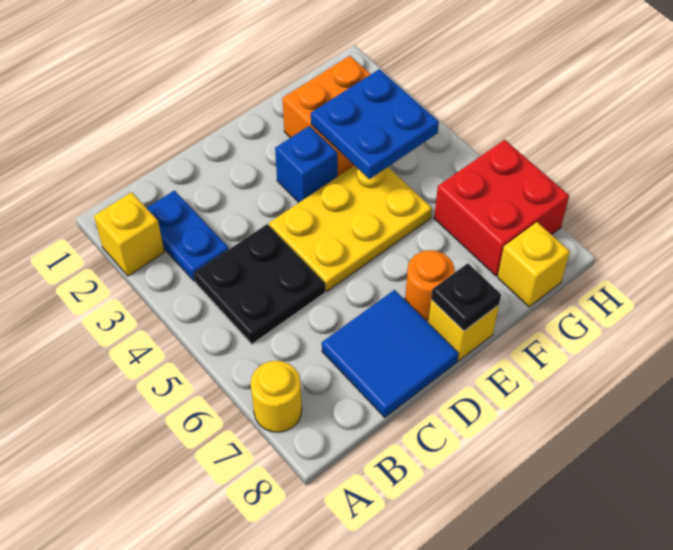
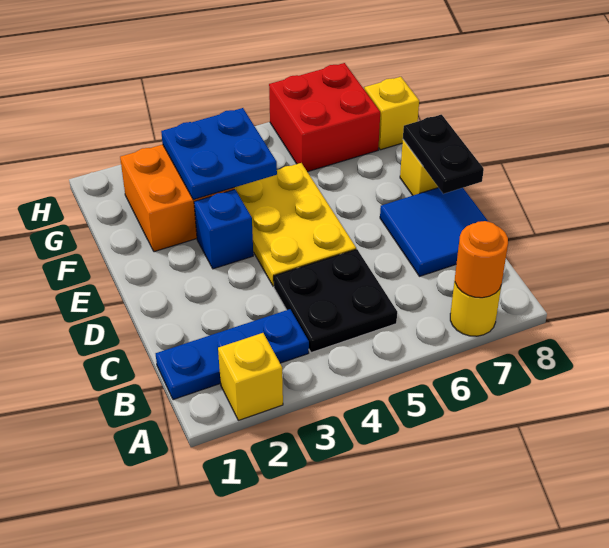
blue plate B2:B3 level 1 -> blue plate B1:B3 level 1
orange round brick E7 level 1 -> orange round brick A7 level 2
black plate E8 level 2 -> black plate D8:E8 level 2

